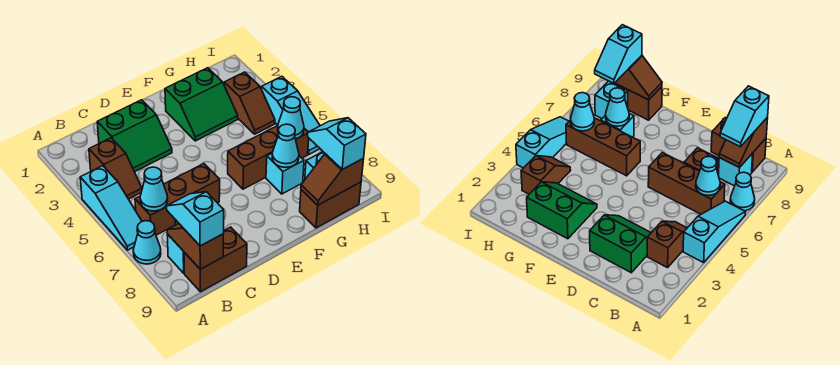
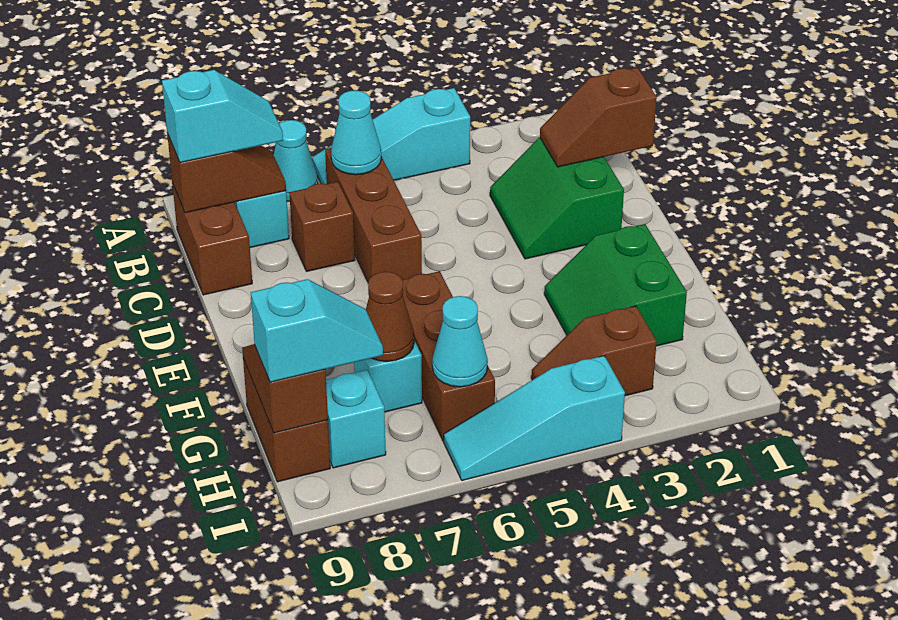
brown slope B3:B4 level 1 top 3 -> brown slope C1:C2 level 2 top 1
cyan cone G7 level 2 -> brown cone G7 level 2

